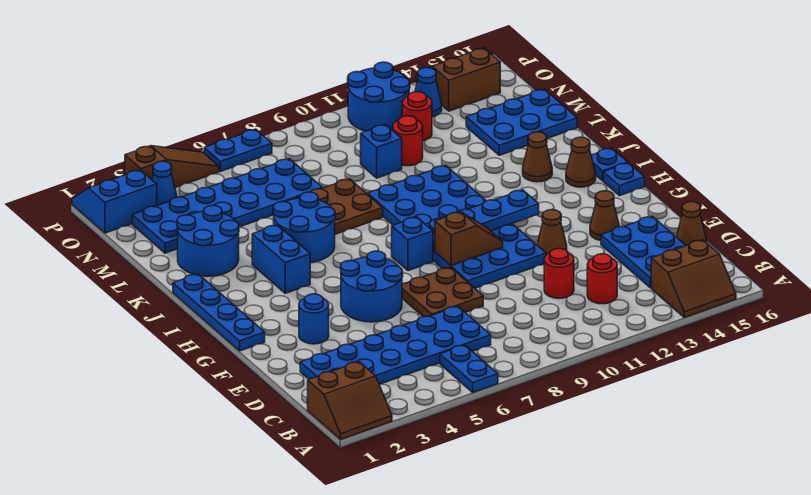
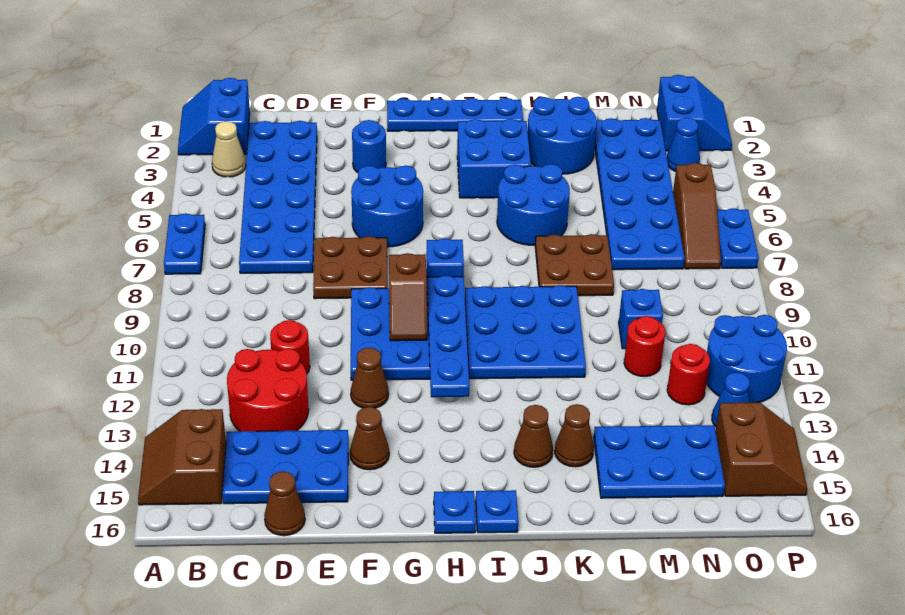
brown slope A1:B2 level 1 top B -> blue slope A1:B2 level 1 top B
blue plate A6:B6 level 1 -> blue plate A6:A7 level 1
none -> tan cone B3 level 1
red round brick C12 level 1 -> red round brick C12:D13 level 1
blue brick I4:J4 level 1 -> blue brick I3:J4 level 1
brown cone I15 level 1 -> brown cone K14 level 1
blue plate L14:M16 level 1 -> blue plate L14:N15 level 1
brown slope P3:P5 level 1 top 3 -> brown slope O5:O7 level 1 top 5

